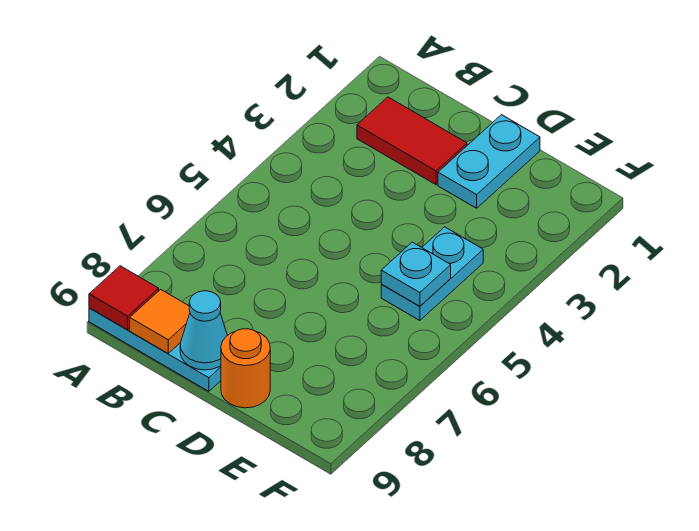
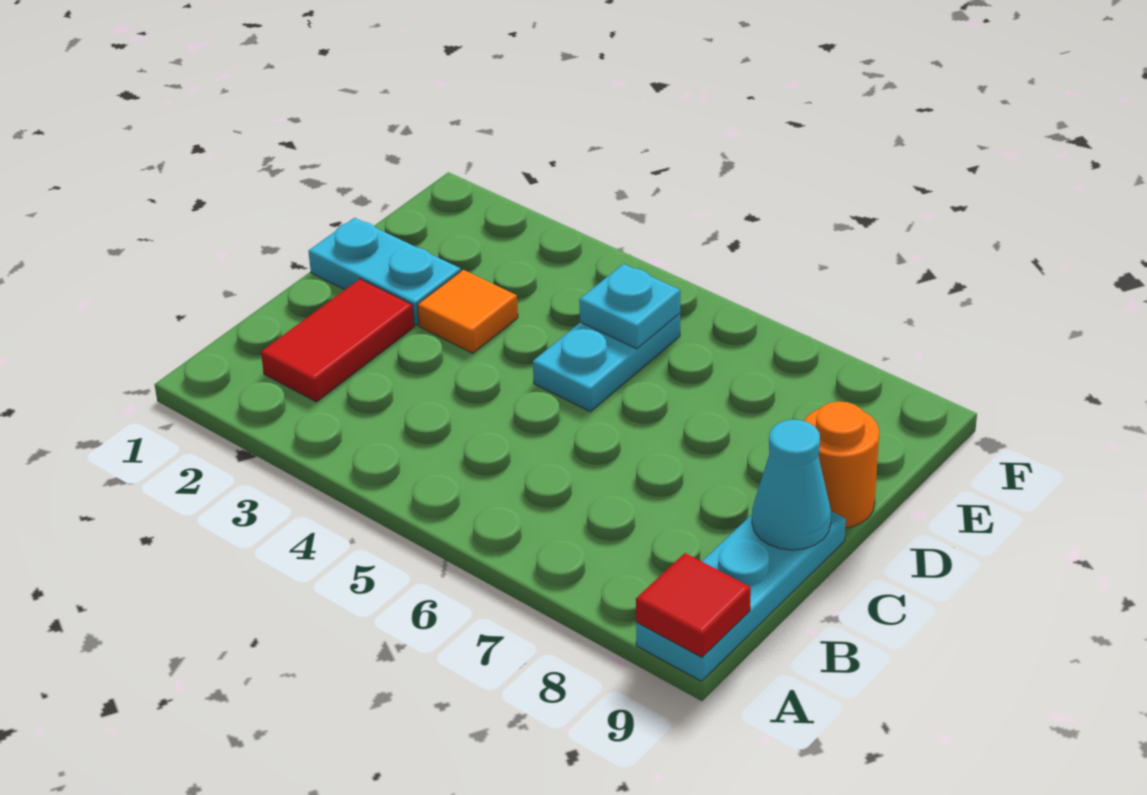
orange tile B9 level 2 -> orange tile D3 level 1
cyan plate E4:E5 level 1 -> cyan plate D5:E5 level 1

